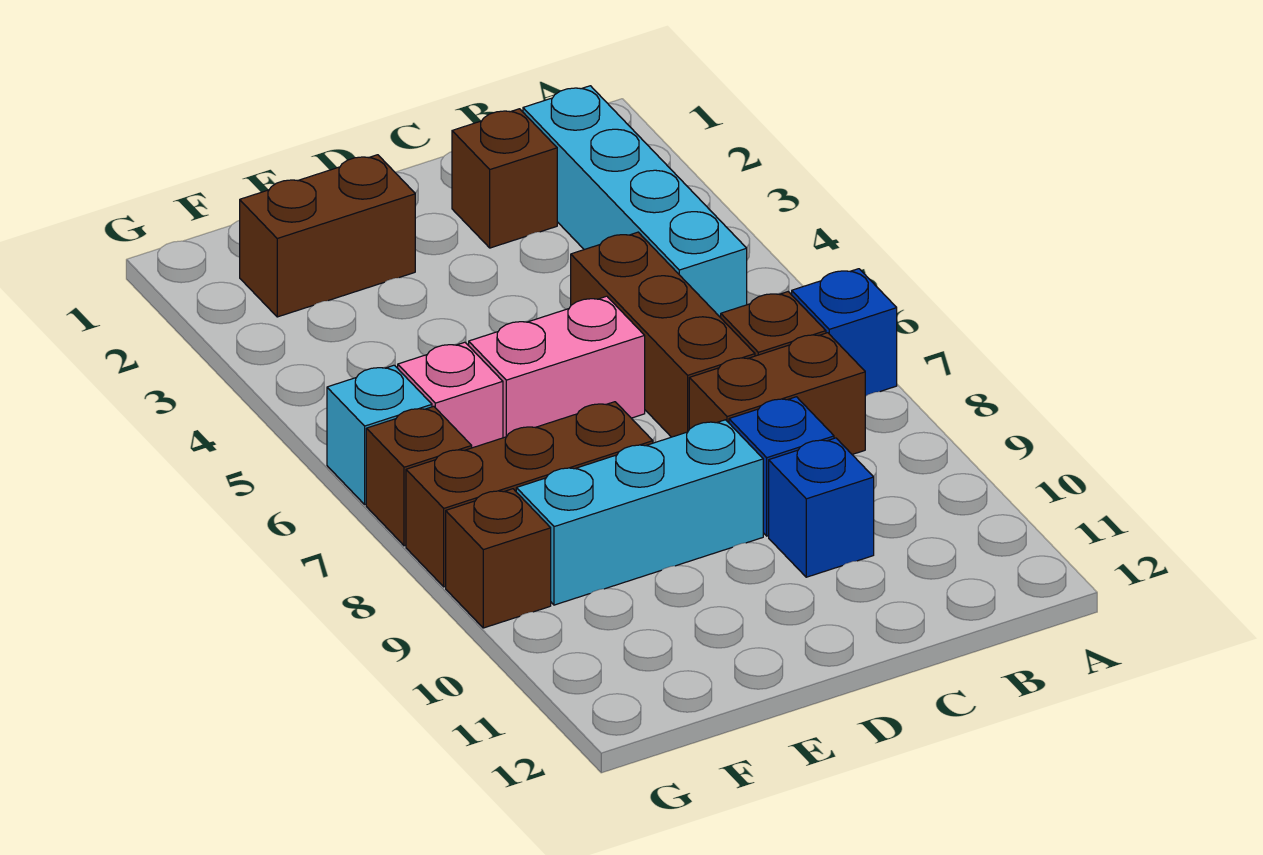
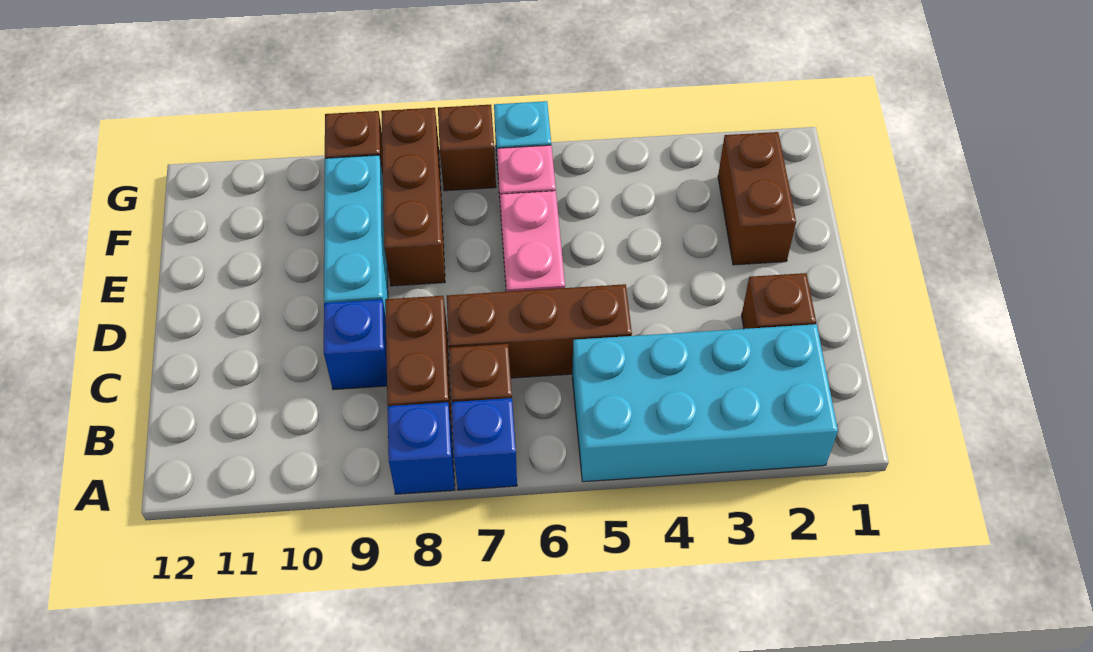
cyan brick B2:B5 level 1 -> cyan brick A2:B5 level 1
blue brick C10 level 1 -> blue brick A8 level 1

